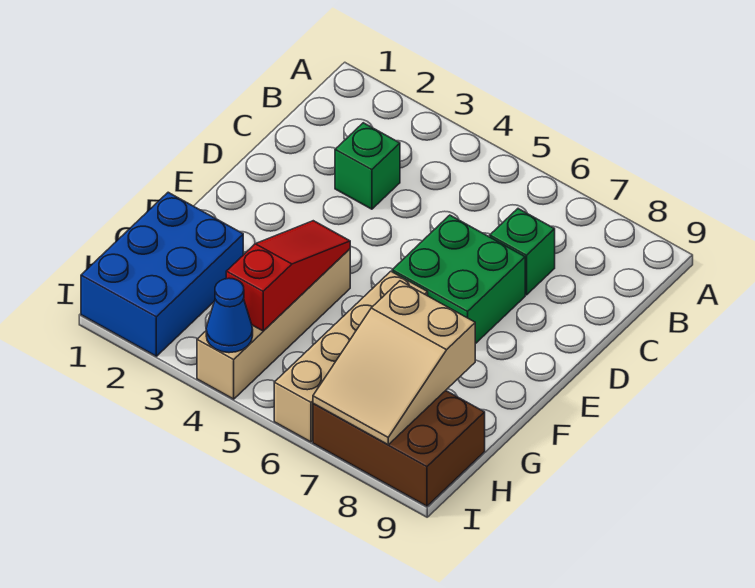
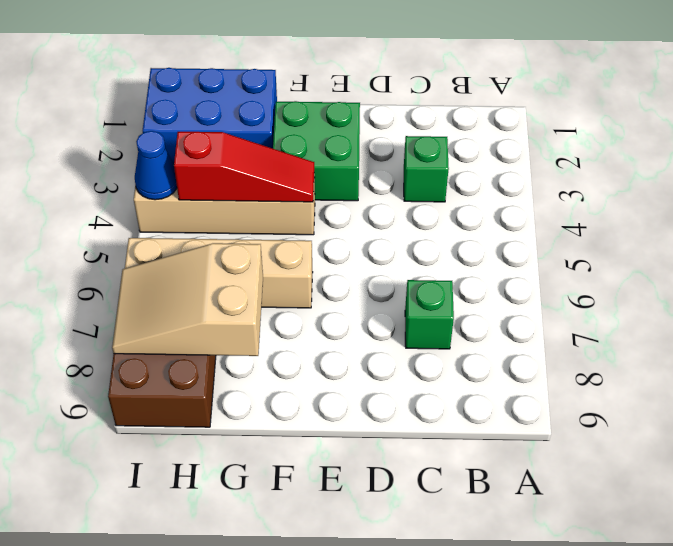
green brick D6:E7 level 1 -> green brick E2:F3 level 1

